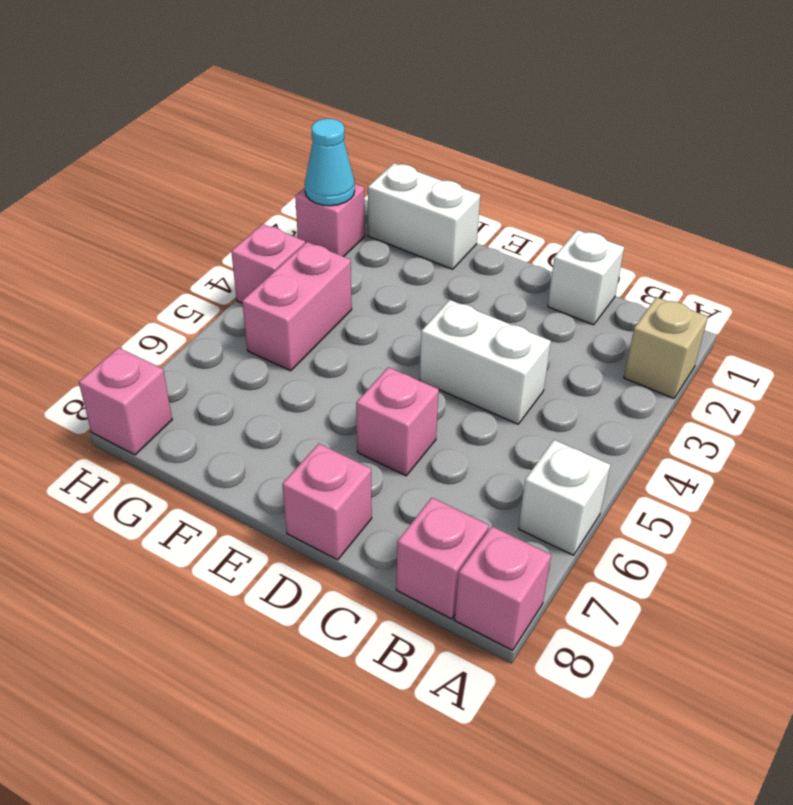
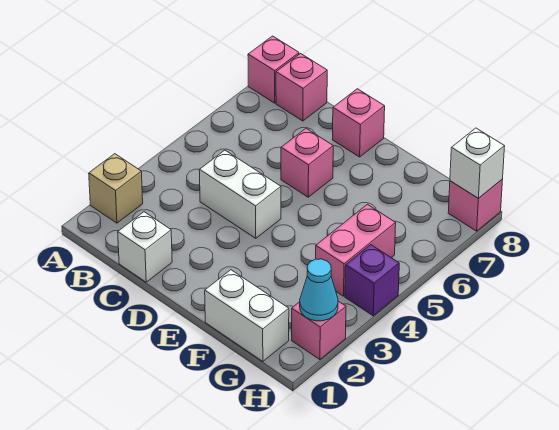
white brick A6 level 1 -> white brick H8 level 2
pink brick H4 level 1 -> purple brick H4 level 1

